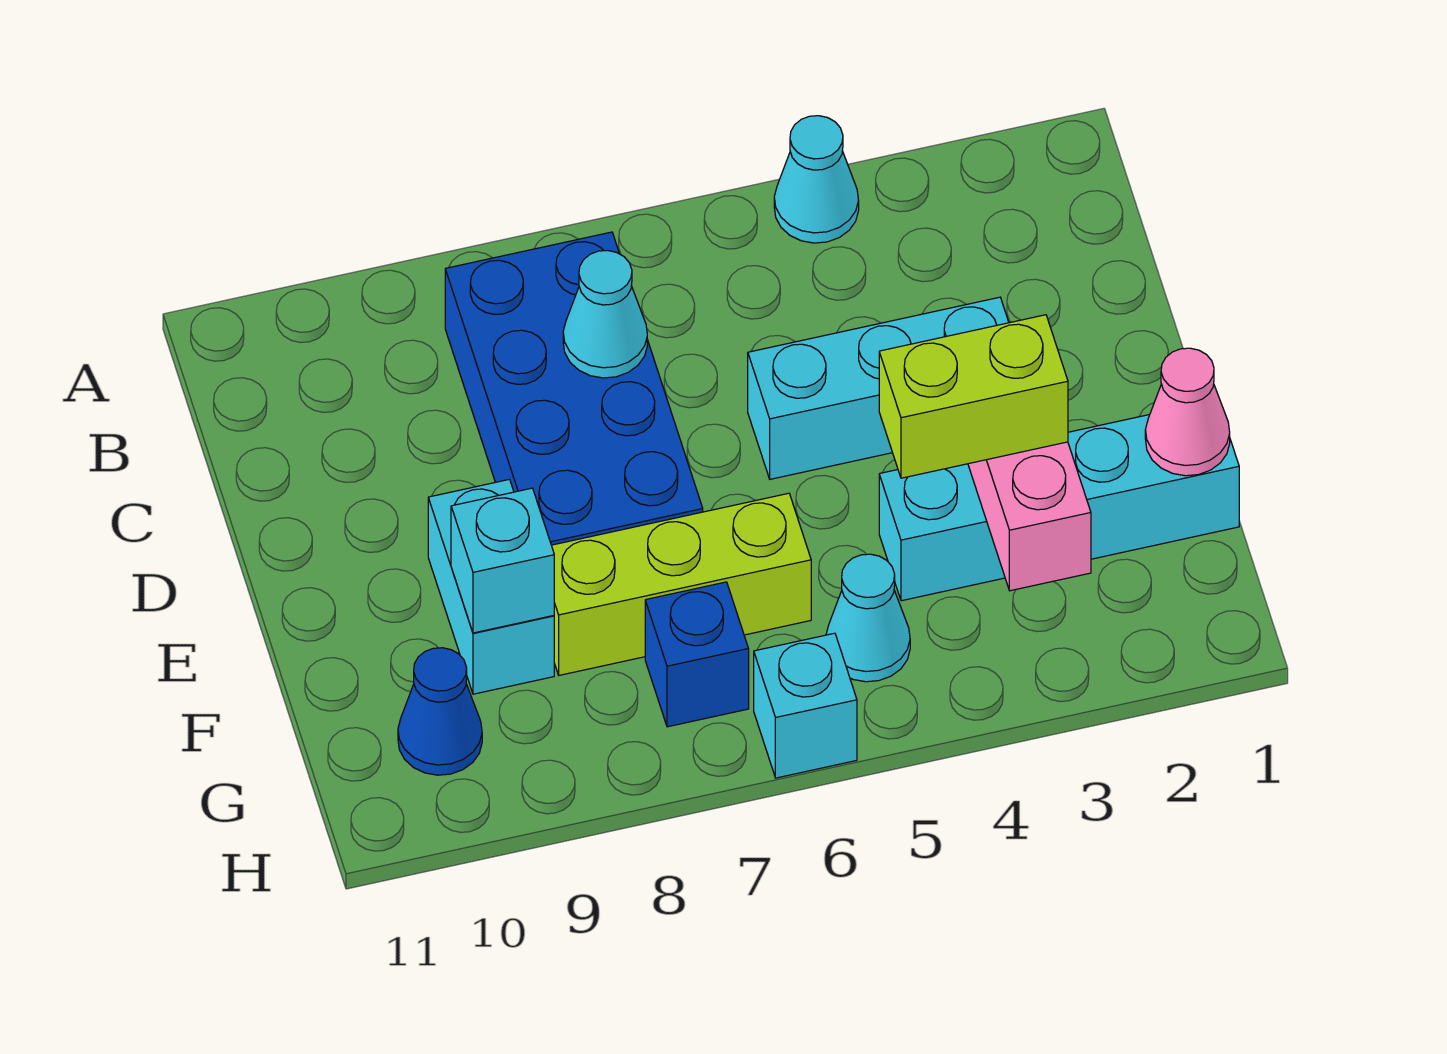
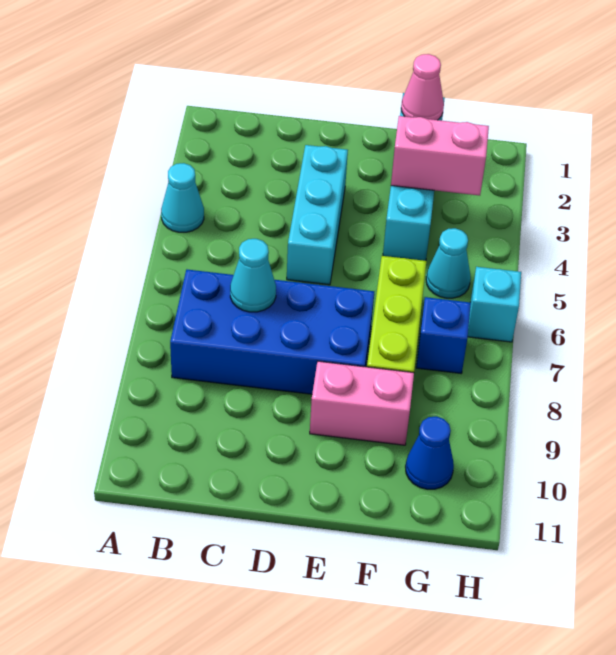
cyan brick E9:F9 level 1 -> pink brick E9:F9 level 1
lime brick F3:F4 level 3 -> none
cyan brick F9 level 2 -> none

